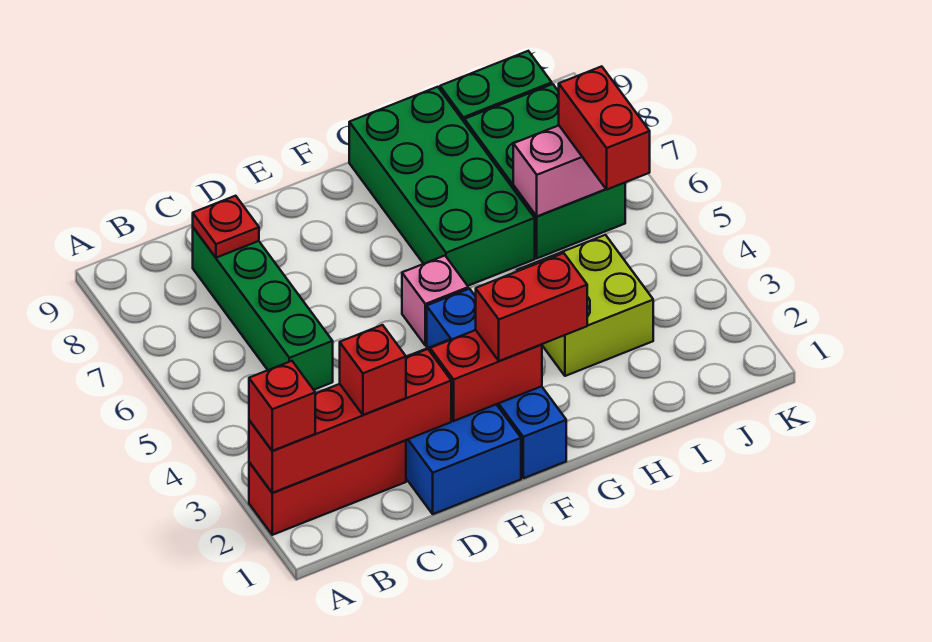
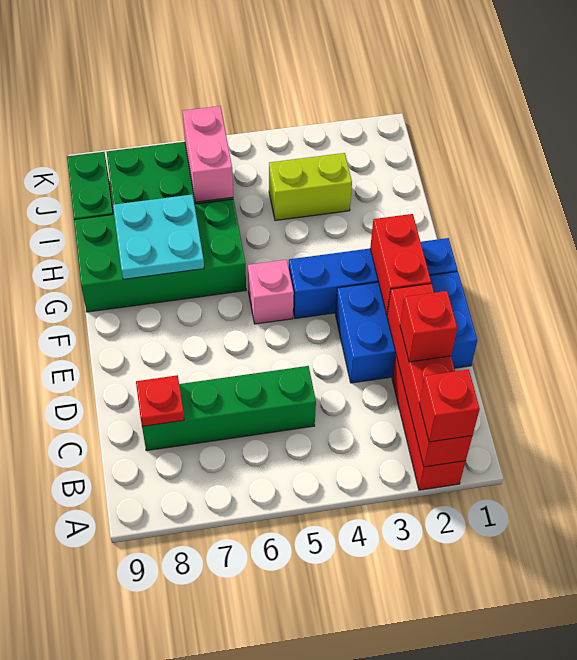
red brick F2:G2 level 3 -> none
none -> cyan plate G7:H8 level 2
lime brick H3:I4 level 1 -> lime brick I3:I4 level 1
red brick J5:J6 level 3 -> none

